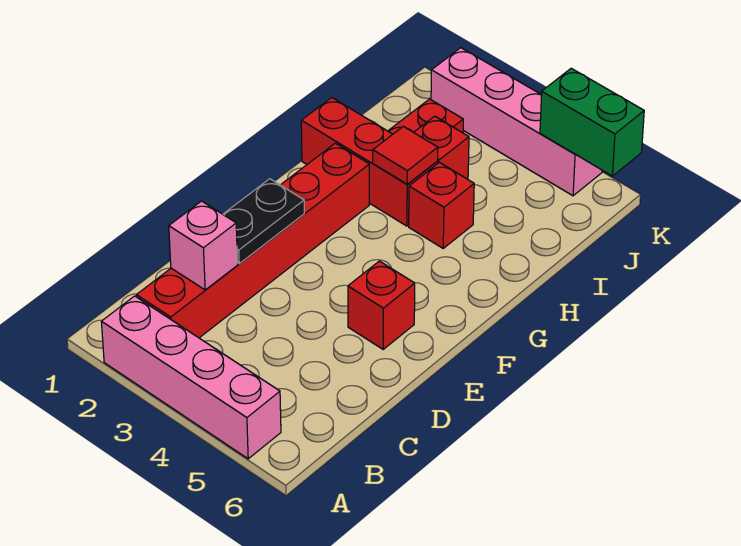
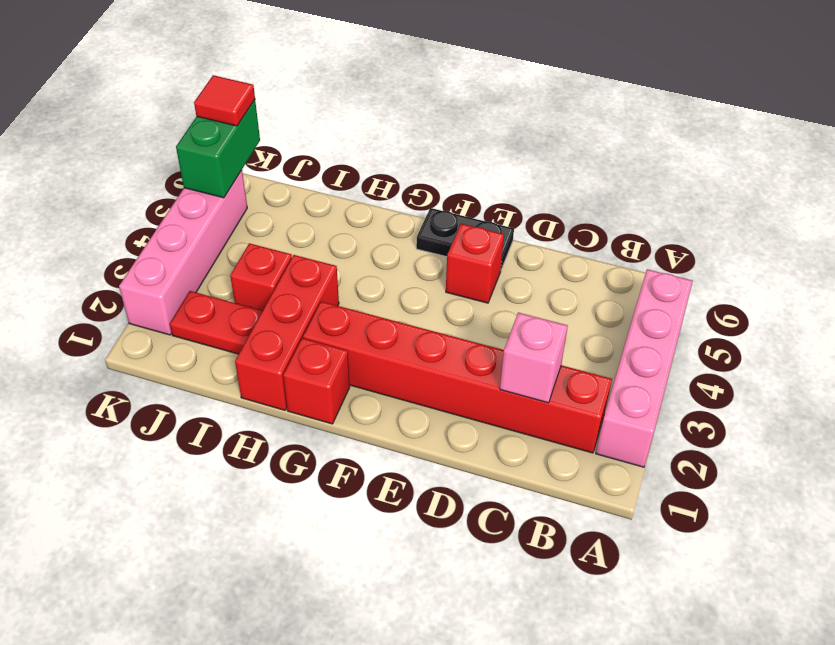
black plate D2:E2 level 2 -> black plate E6:F6 level 1
red tile H3 level 2 -> red tile K6 level 3
red brick H4 level 1 -> red brick G1 level 1

